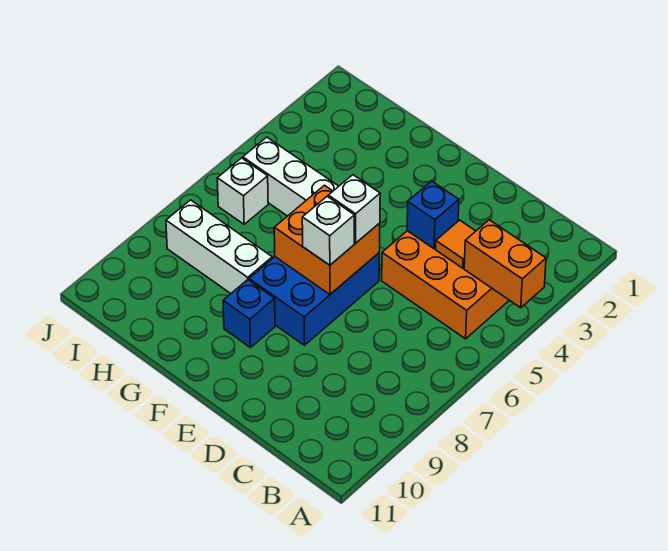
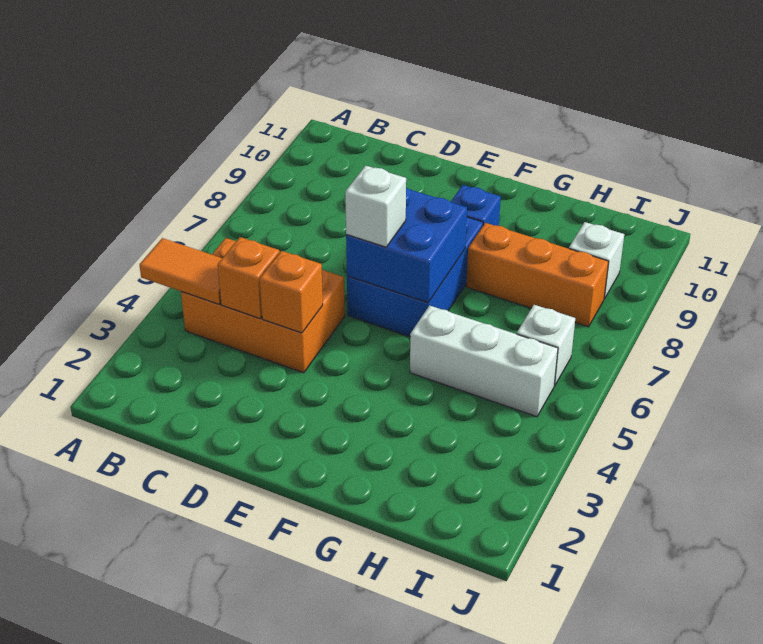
orange brick A4:B4 level 2 -> orange tile A4:B4 level 2
orange tile C4 level 2 -> orange brick C4 level 2
blue brick D4 level 2 -> orange brick D4 level 2
orange brick E6:F7 level 2 -> blue brick E6:F7 level 2
white brick E7 level 3 -> white brick I9 level 1
white brick G8:I8 level 1 -> orange brick G8:I8 level 1

